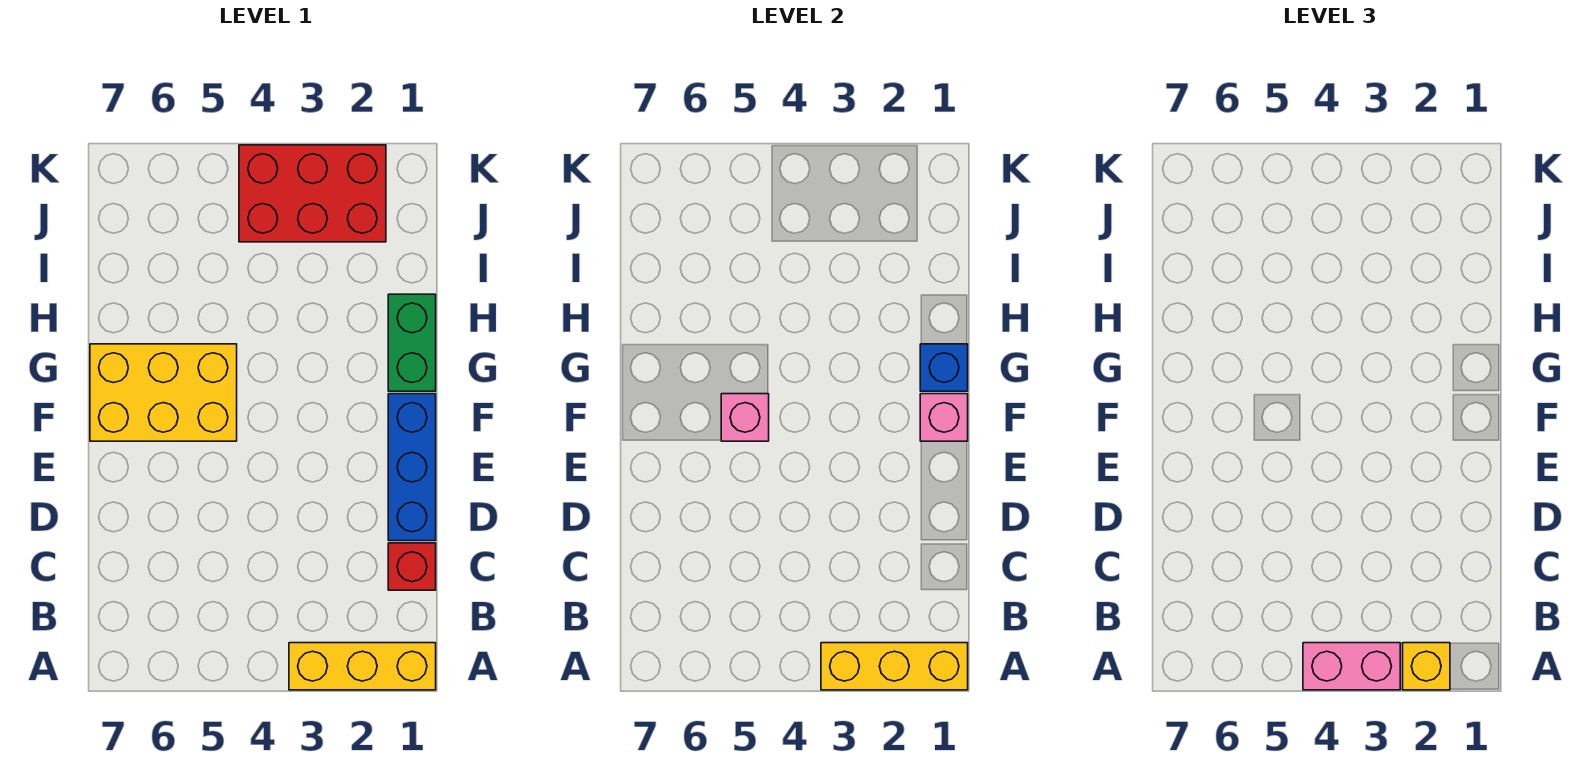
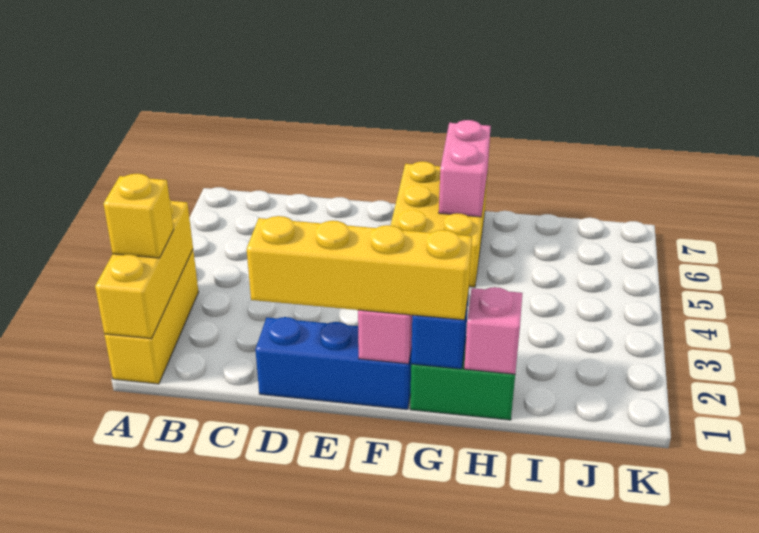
pink brick A3:A4 level 3 -> pink brick G6:G7 level 2
red brick C1 level 1 -> none
none -> yellow brick D1:G1 level 3
pink brick F5 level 2 -> pink brick H1 level 2
red brick J2:K4 level 1 -> none

